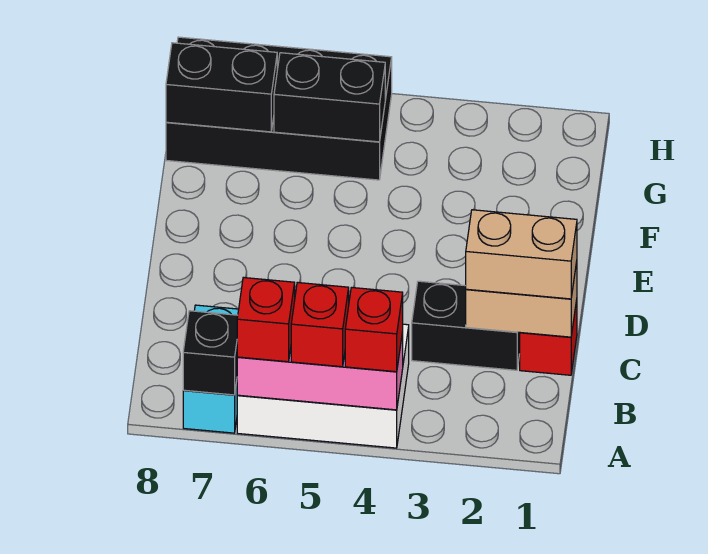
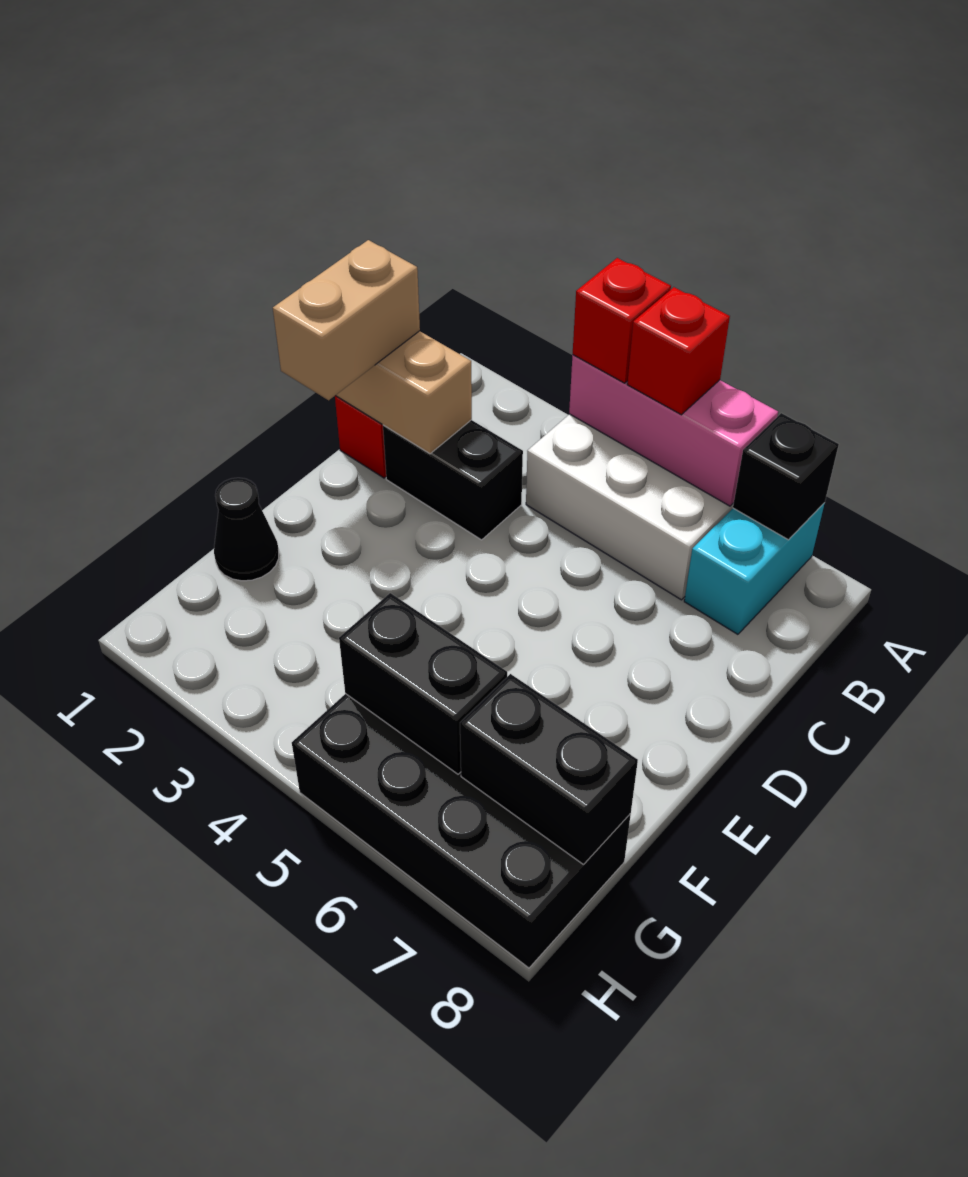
red brick A6 level 3 -> none
tan brick C1:C2 level 3 -> tan brick C1:D1 level 3
none -> black cone F1 level 1

